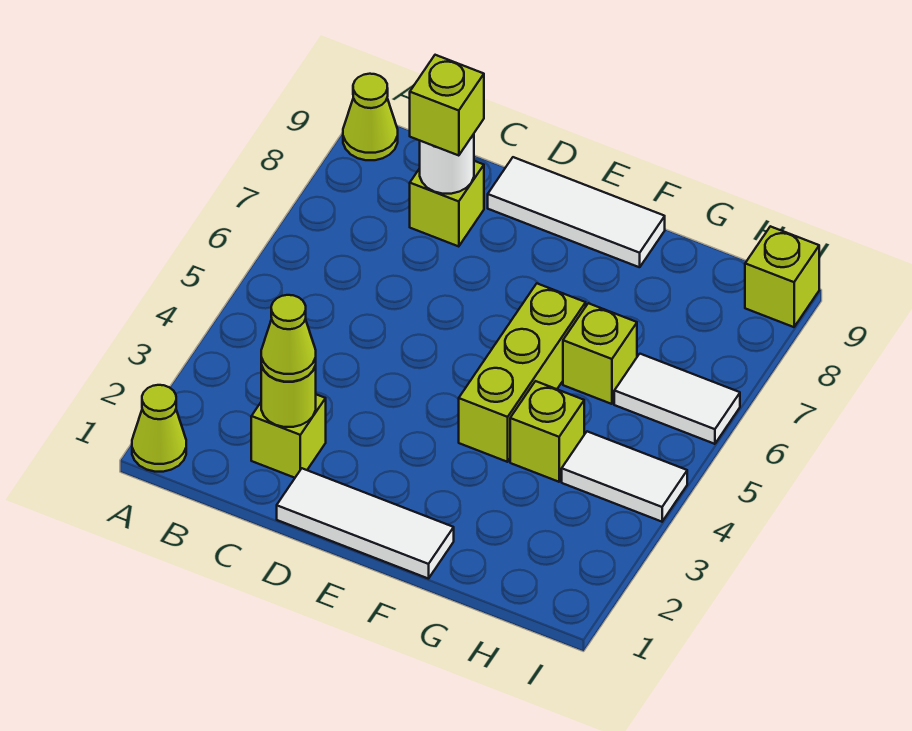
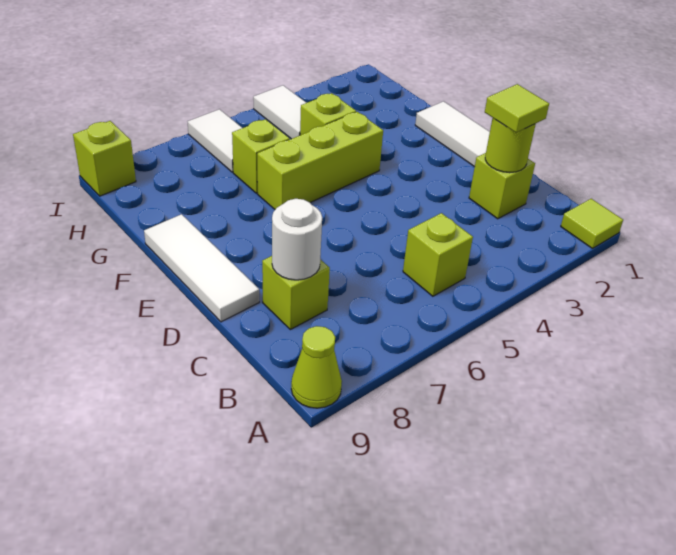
lime cone A1 level 1 -> lime tile A1 level 1
lime cone C2 level 3 -> lime tile C2 level 3
lime brick C8 level 3 -> lime brick B5 level 1

